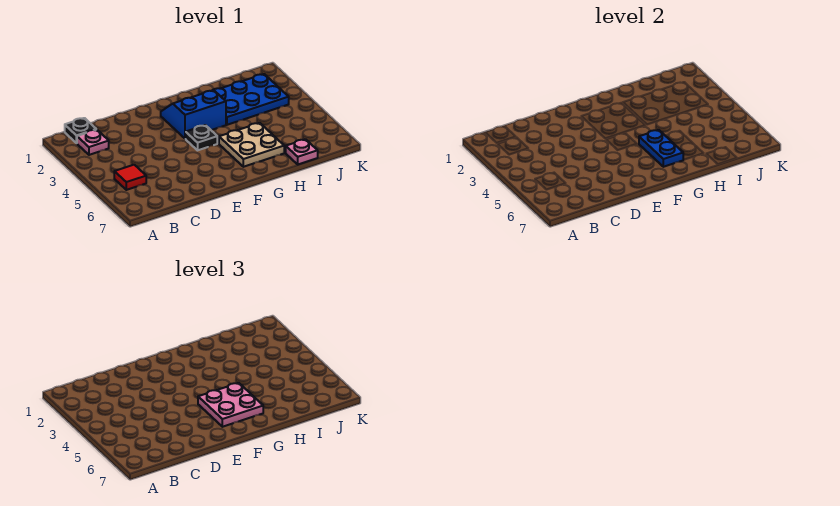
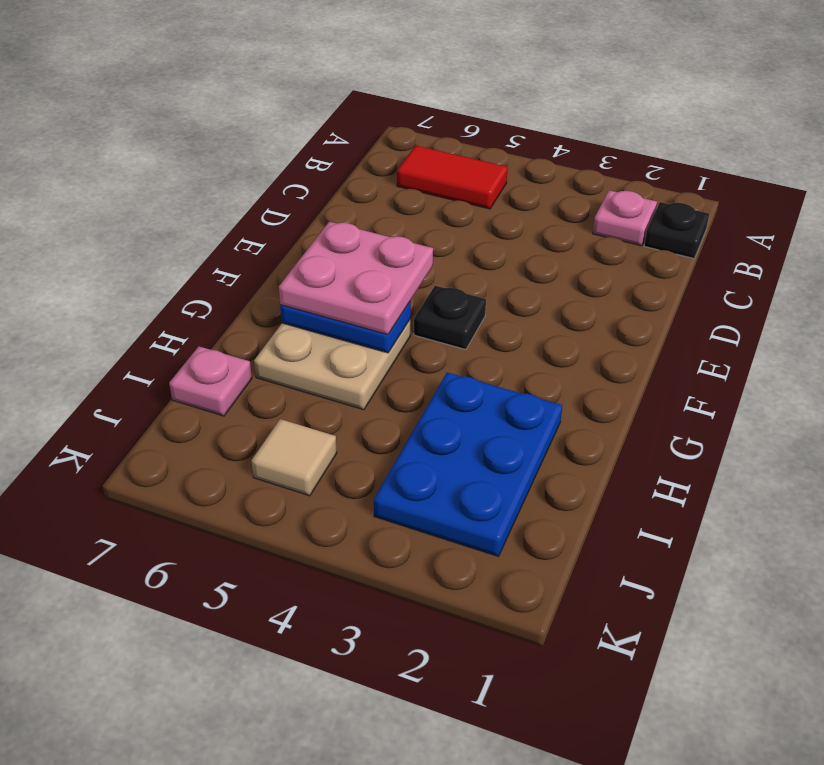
red tile B5 level 1 -> red tile B5:B6 level 1
blue slope F2:G3 level 1 top 3 -> none
none -> tan tile J5 level 1

